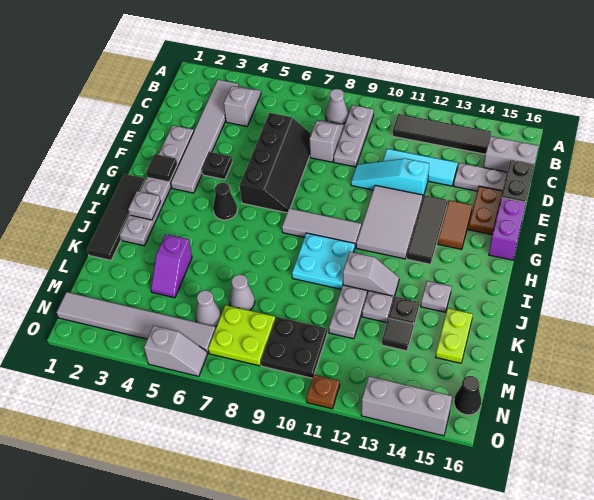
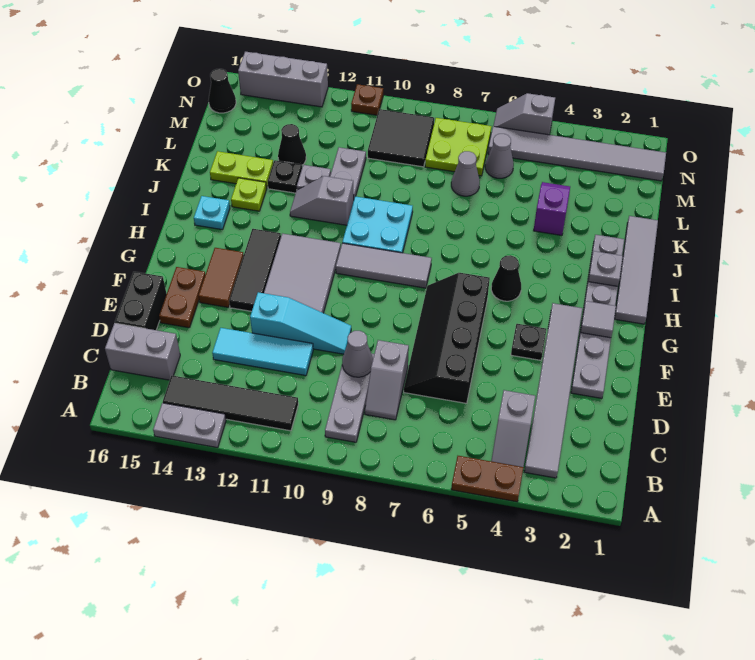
none -> brown plate A4:A5 level 1
grey cone B8 level 1 -> grey cone D9 level 2
grey plate D14:D15 level 1 -> grey plate A13:A14 level 1
purple brick F16:G16 level 1 -> none
black tile G2 level 2 -> grey tile G2 level 2
black tile H1:K1 level 1 -> grey tile H1:K1 level 1
none -> cyan plate I15 level 1
grey plate J14 level 1 -> lime plate J14 level 1
lime plate K15:L15 level 1 -> lime plate K14:K15 level 1
black tile L13 level 1 -> black cone L13 level 1
black plate M9:N10 level 1 -> black tile M9:N10 level 1

